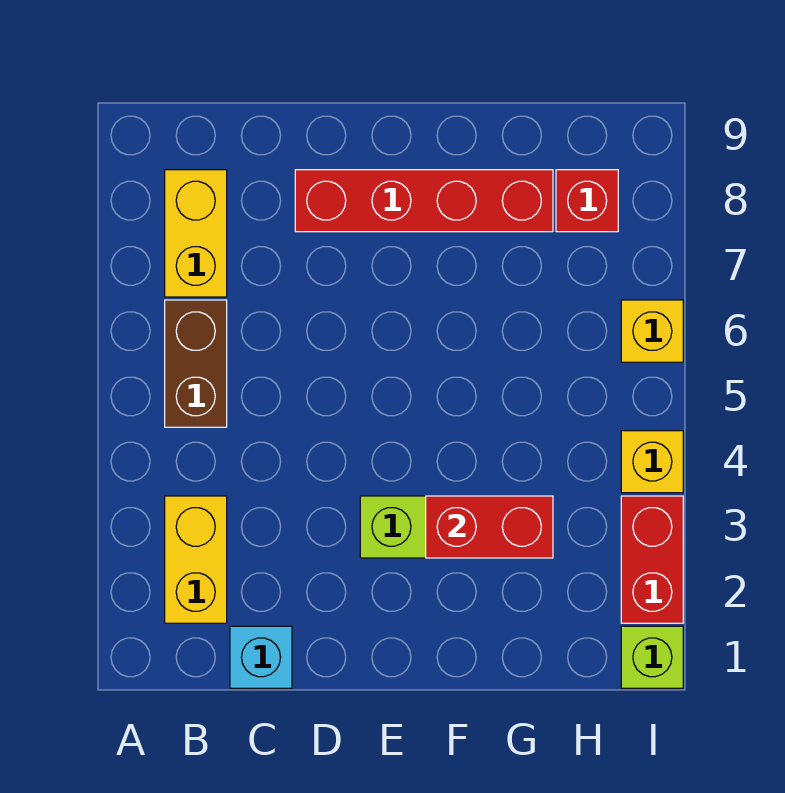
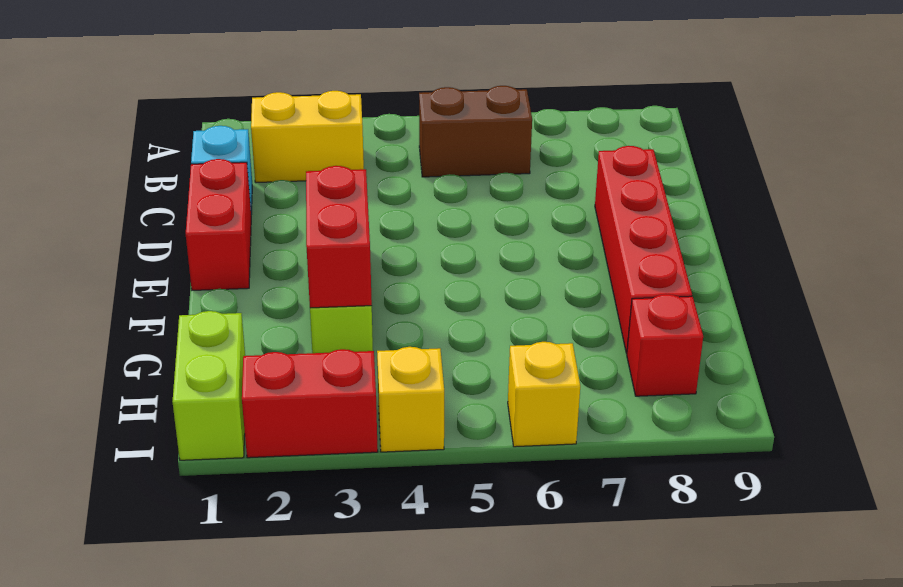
yellow brick B7:B8 level 1 -> none
none -> red brick D1:E1 level 1
lime brick I1 level 1 -> lime brick H1:I1 level 1

